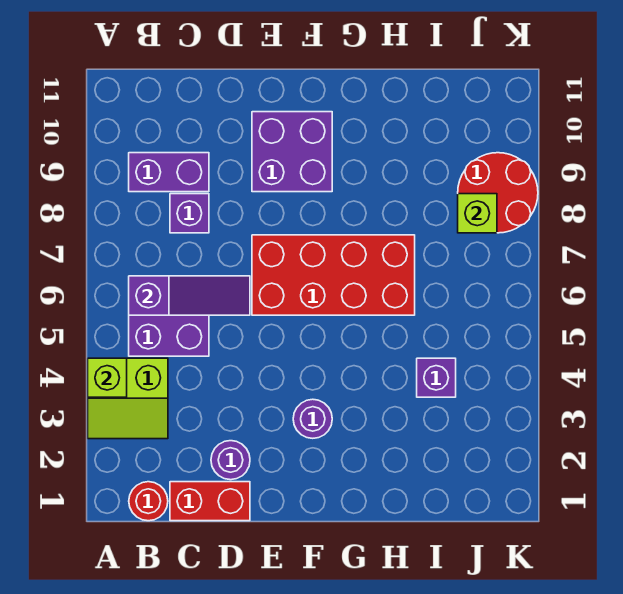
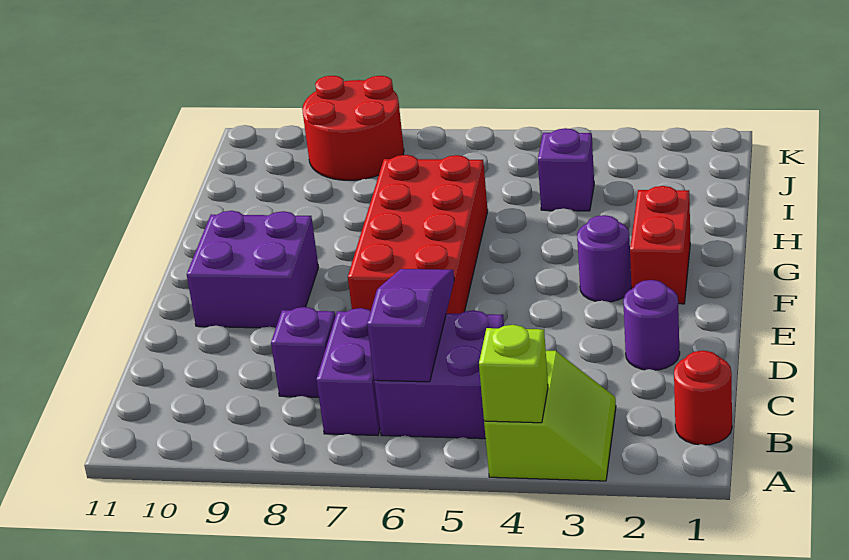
purple brick B9:C9 level 1 -> purple brick B7:C7 level 1
red brick C1:D1 level 1 -> red brick F2:G2 level 1
lime brick J8 level 2 -> none

